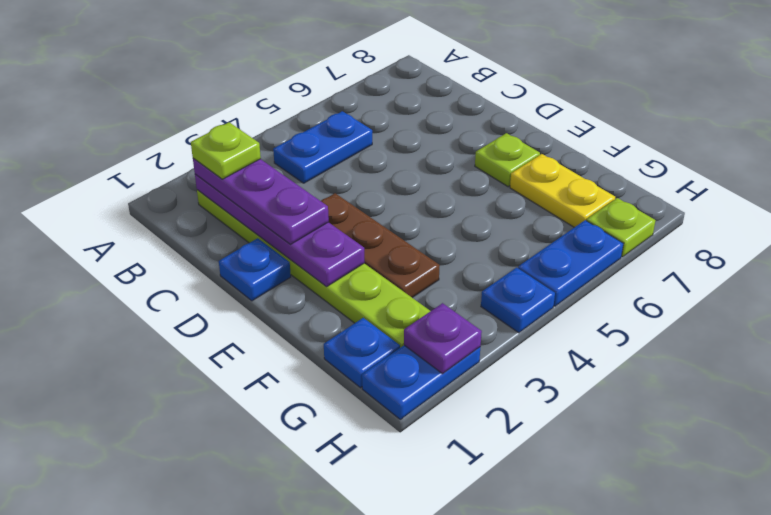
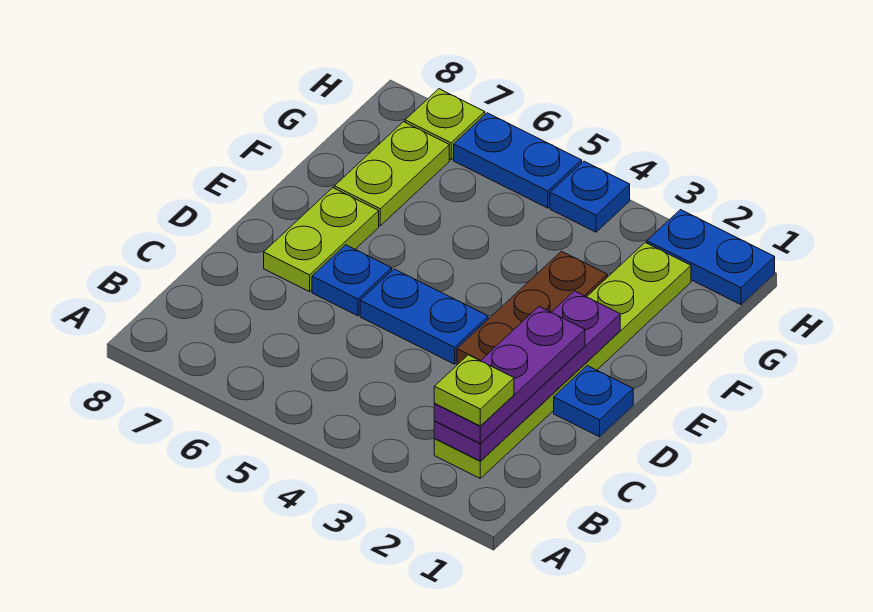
blue plate B4:B5 level 1 -> blue plate D4:D5 level 1
lime plate E7 level 1 -> lime plate D7:E7 level 1
yellow plate F7:G7 level 1 -> lime plate F7:G7 level 1
blue plate G1 level 1 -> blue plate D6 level 1
purple plate H2 level 2 -> none

